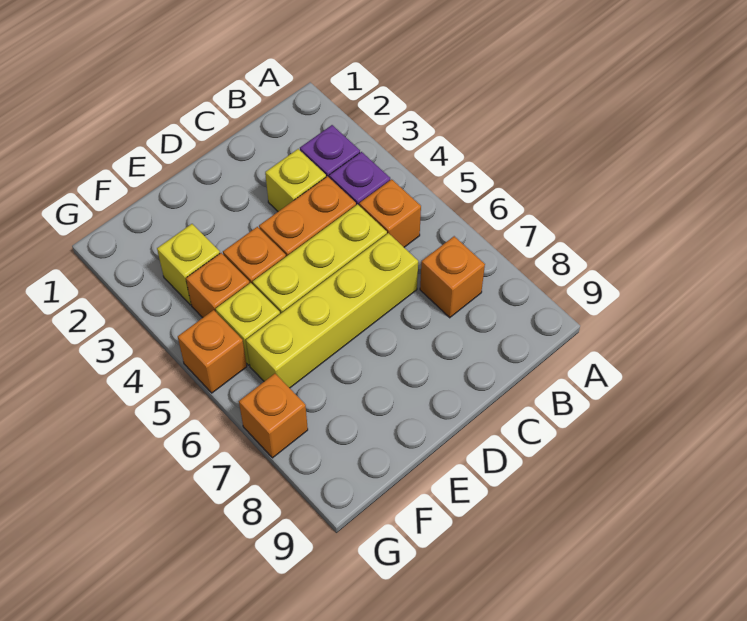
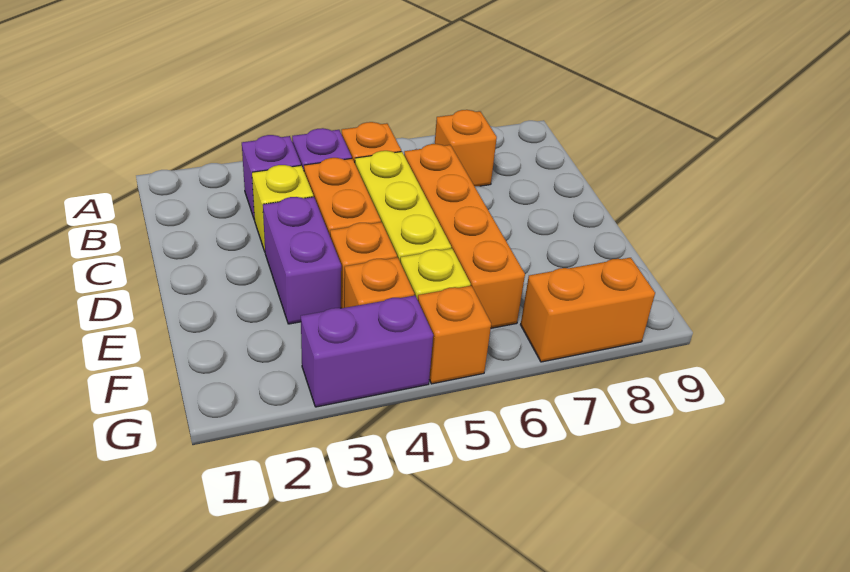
yellow brick C6:F6 level 1 -> orange brick C6:F6 level 1
none -> purple brick D3:E3 level 1
yellow brick F3 level 1 -> none
none -> purple brick G3:G4 level 1
orange brick G7 level 1 -> orange brick G7:G8 level 1

